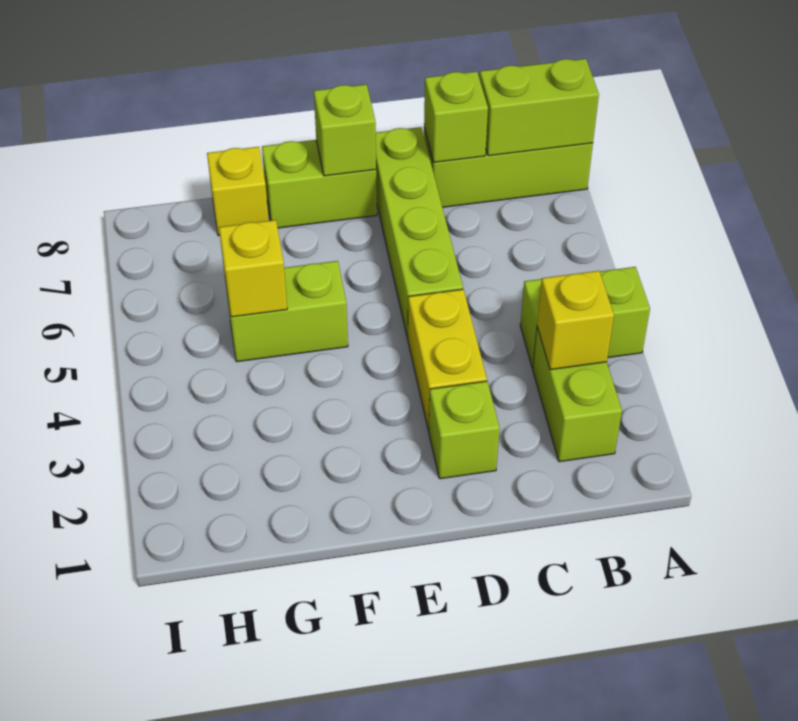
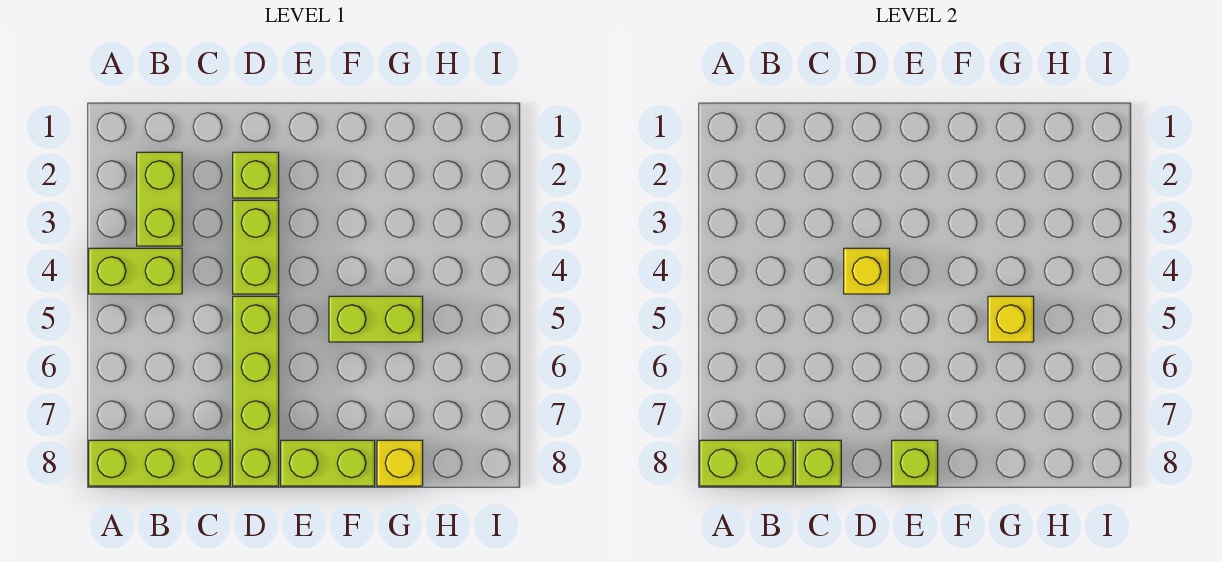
yellow brick B3 level 2 -> yellow brick D4 level 2
yellow brick D3:D4 level 1 -> lime brick D3:D4 level 1

